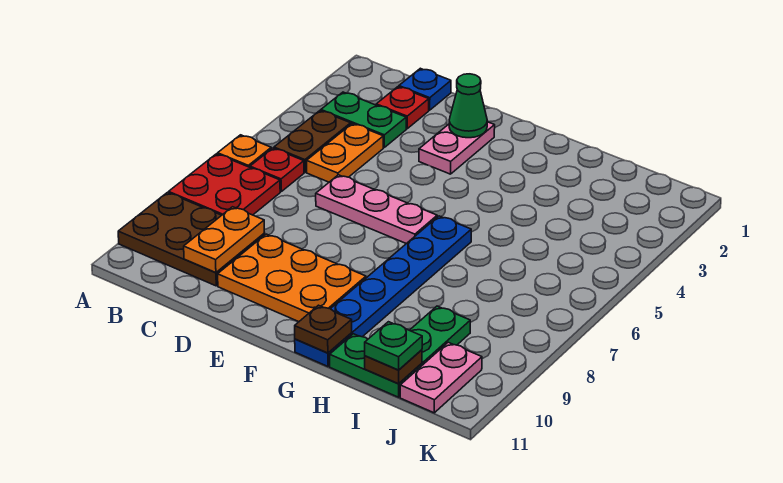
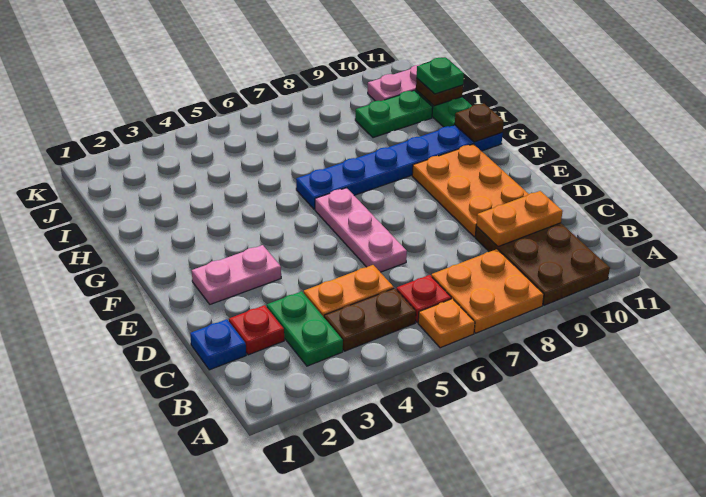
red plate A7:B8 level 1 -> orange plate A7:B8 level 1
green cone E2 level 2 -> none

